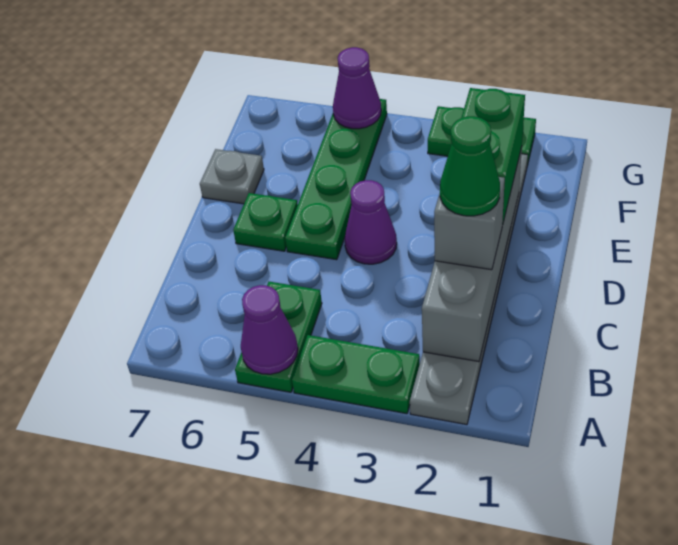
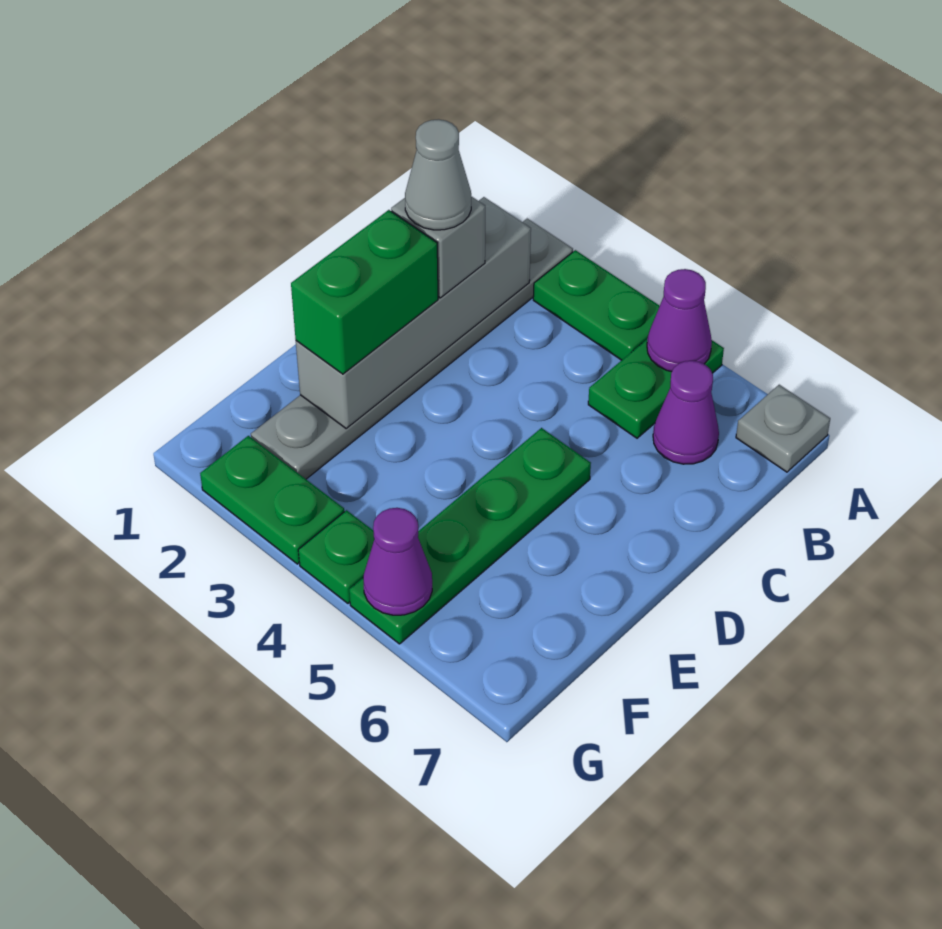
green cone C2 level 4 -> grey cone C2 level 4
purple cone D4 level 1 -> purple cone B6 level 1
green plate D6 level 1 -> green plate G4 level 1
grey plate E7 level 1 -> grey plate A7 level 1

